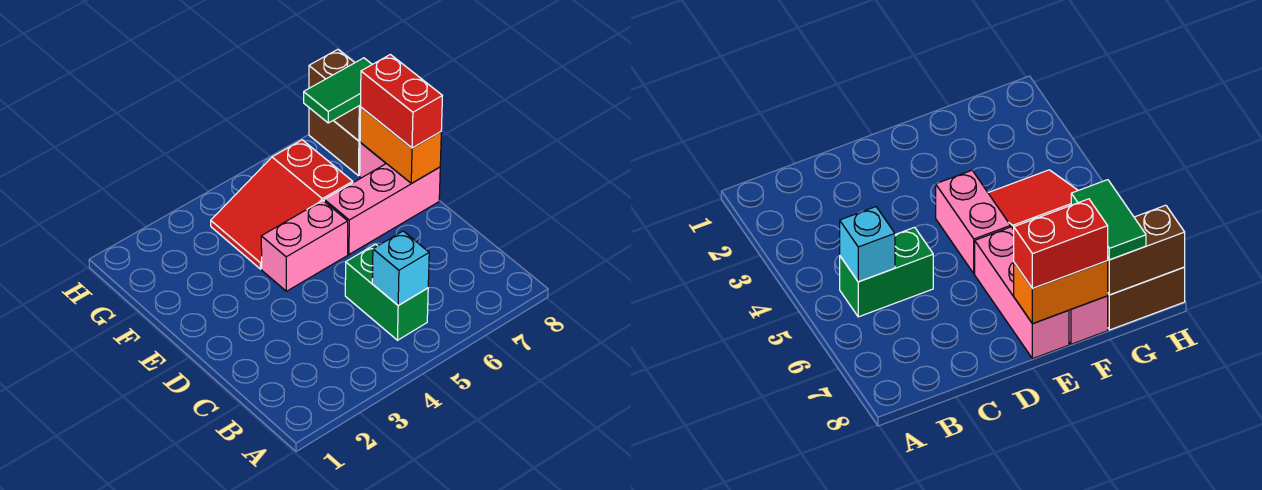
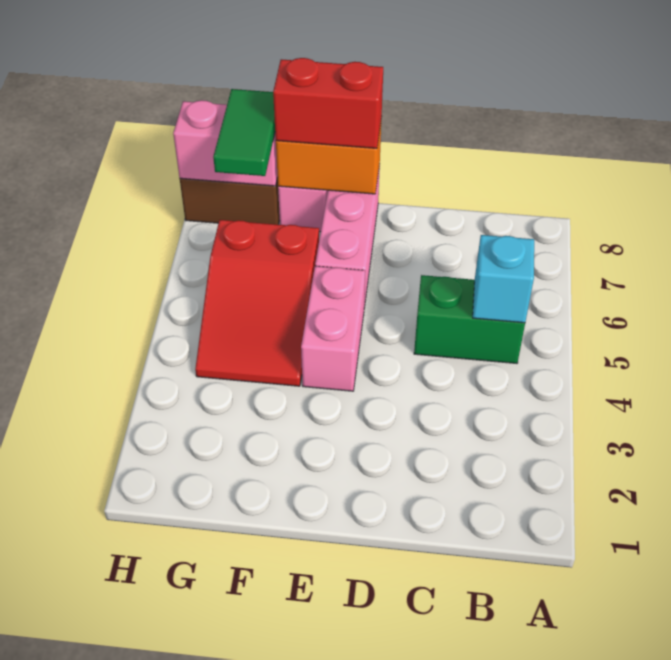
brown brick G8:H8 level 2 -> pink brick G8:H8 level 2

